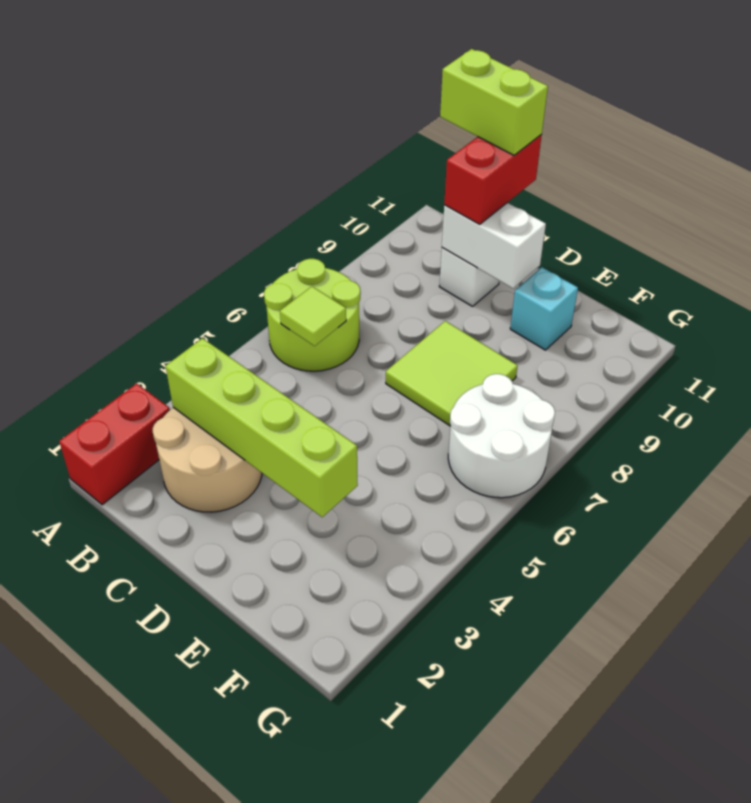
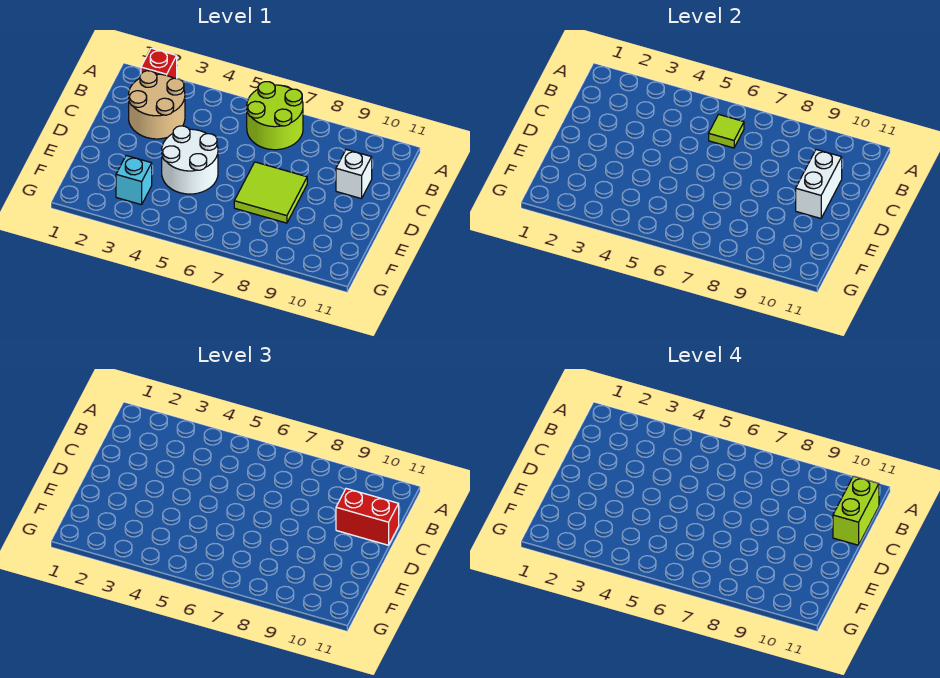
red brick A1:A2 level 1 -> red brick A2 level 1
lime brick B3:E3 level 2 -> none
cyan brick E10 level 1 -> cyan brick F3 level 1
white round brick F6:G7 level 1 -> white round brick D4:E5 level 1

